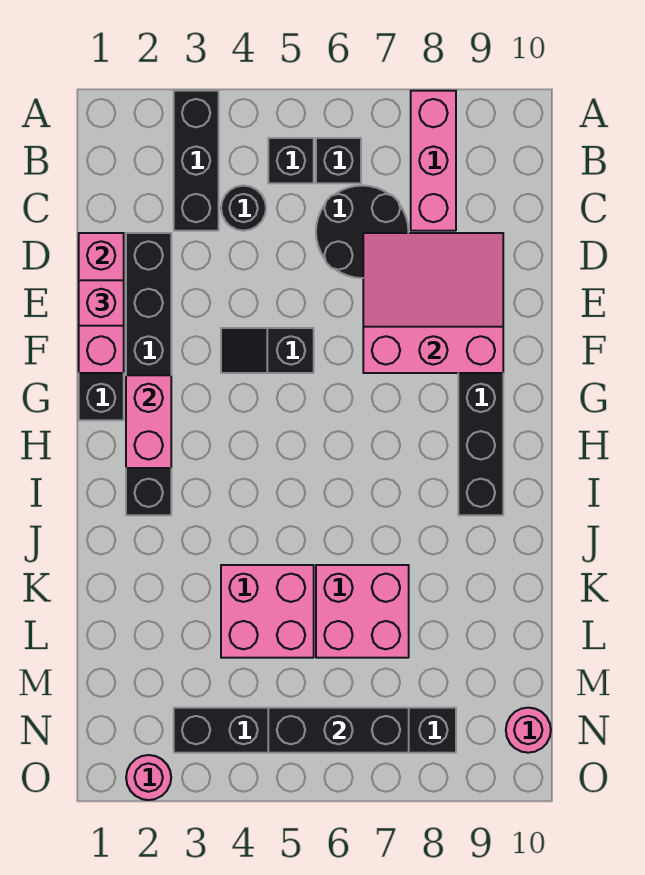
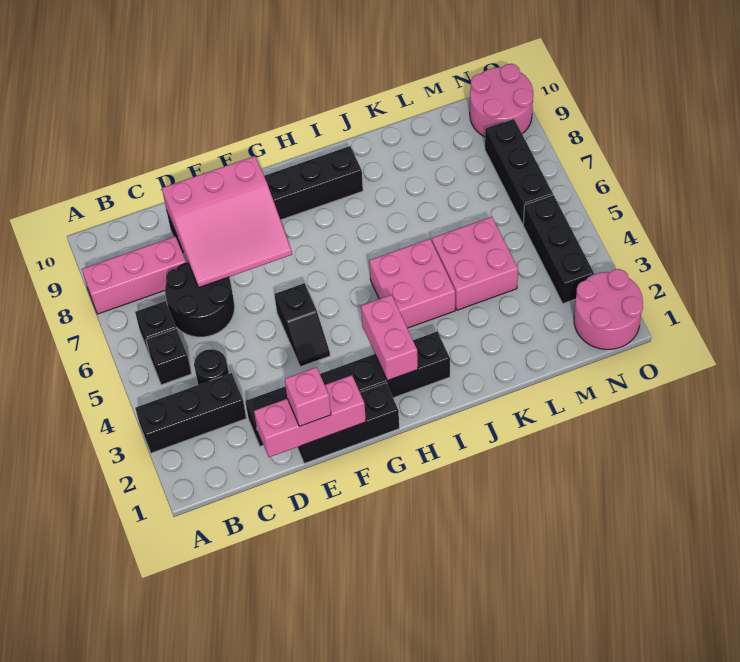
pink slope D7:F9 level 2 top F -> pink slope D7:F9 level 2 top 9
pink brick G2:H2 level 2 -> pink brick H2:H3 level 2
pink brick K6:L7 level 1 -> pink brick I4:J5 level 1
black brick N5:N7 level 2 -> none
pink round brick N10 level 1 -> pink round brick N9:O10 level 1
pink round brick O2 level 1 -> pink round brick N1:O2 level 1

